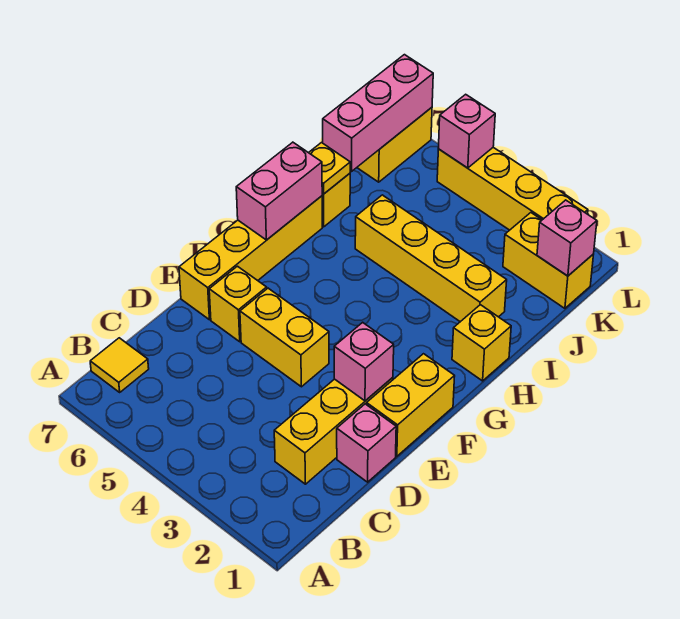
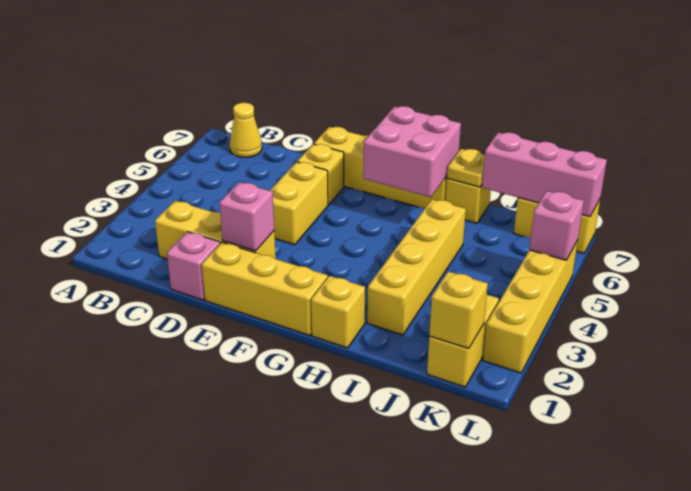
yellow tile B7 level 1 -> yellow cone B7 level 1
yellow brick E1:F1 level 1 -> yellow brick E1:G1 level 1
pink brick G7:H7 level 2 -> pink brick G6:H7 level 2
pink brick K1 level 2 -> yellow brick K1 level 2

